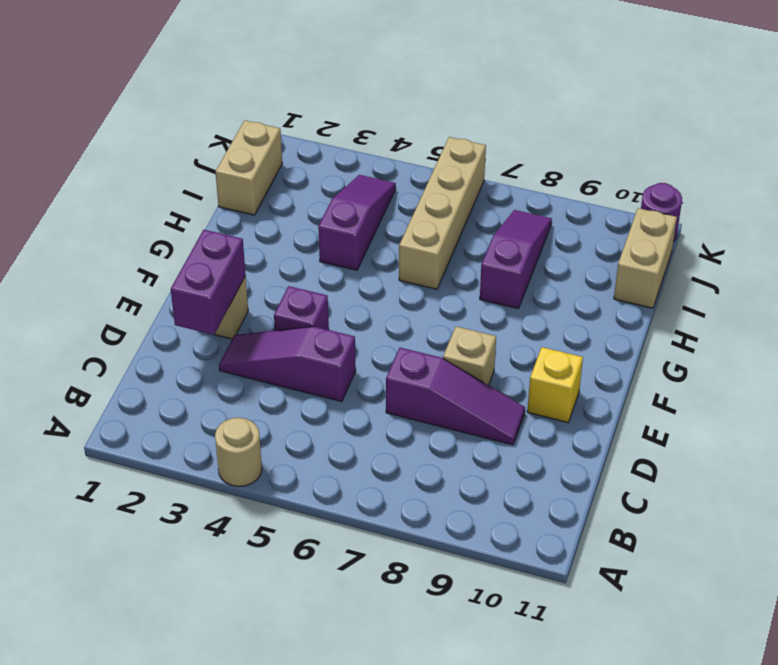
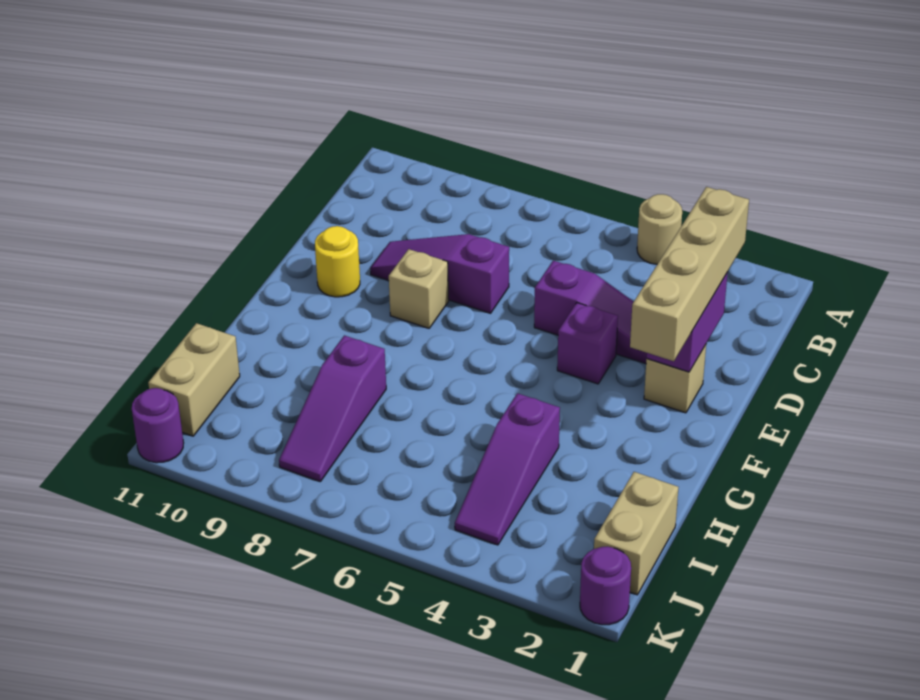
yellow brick E10 level 1 -> yellow round brick E10 level 1
tan brick H6:K6 level 1 -> tan brick C2:F2 level 3
none -> purple round brick K1 level 1

